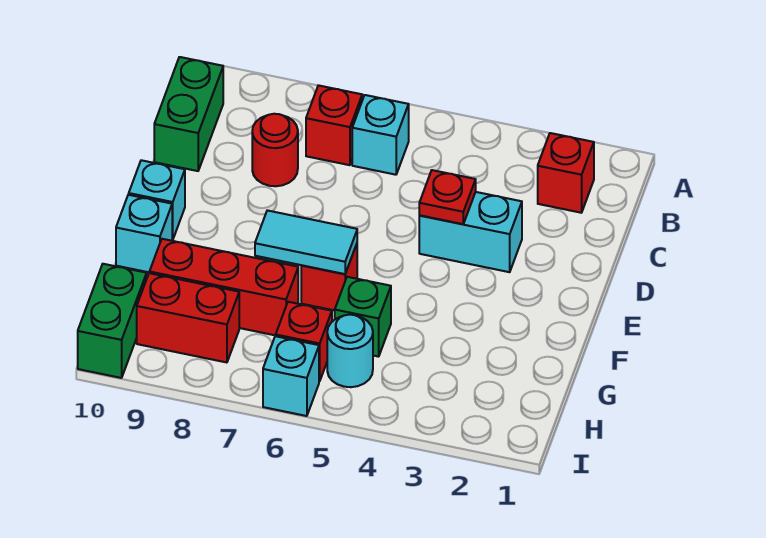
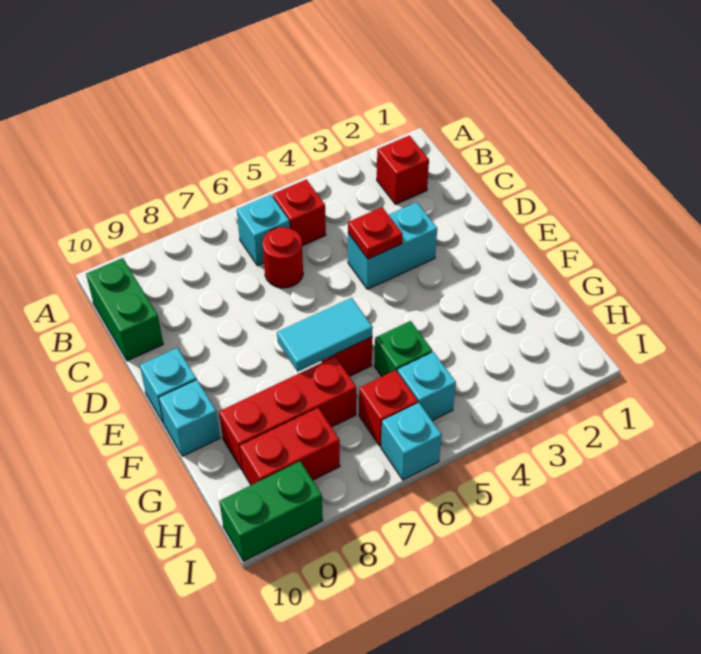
red brick B7 level 1 -> red brick B5 level 1
red round brick C8 level 1 -> red round brick C6 level 1
cyan round brick H5 level 1 -> cyan brick H5 level 1
green brick H10:I10 level 1 -> green brick I9:I10 level 1

